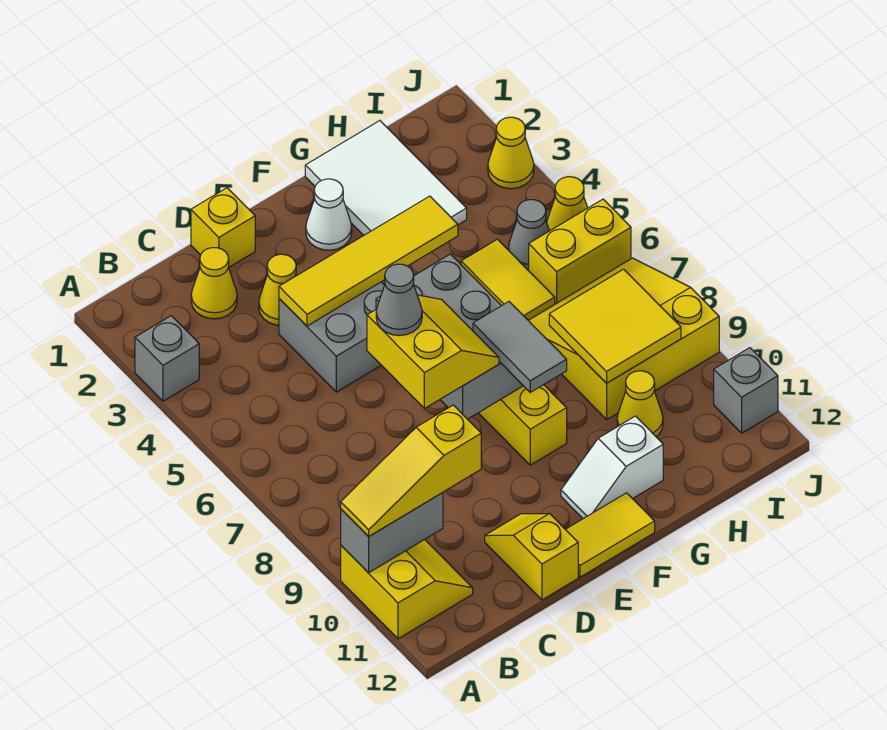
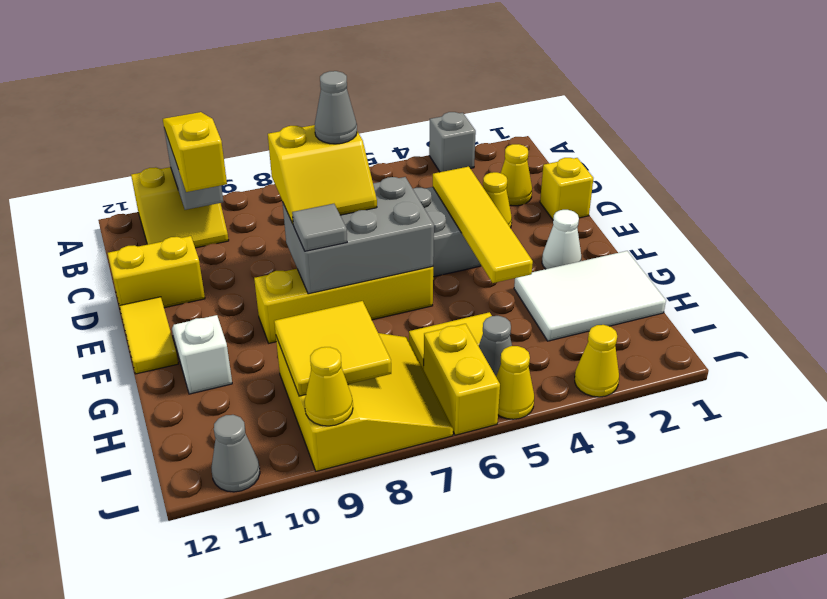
yellow slope D11:D12 level 1 top 12 -> yellow brick D11:D12 level 1
grey tile F8:F9 level 3 -> grey tile F8 level 3
yellow cone H10 level 1 -> yellow cone J9 level 2
grey brick J11 level 1 -> grey cone J11 level 1

